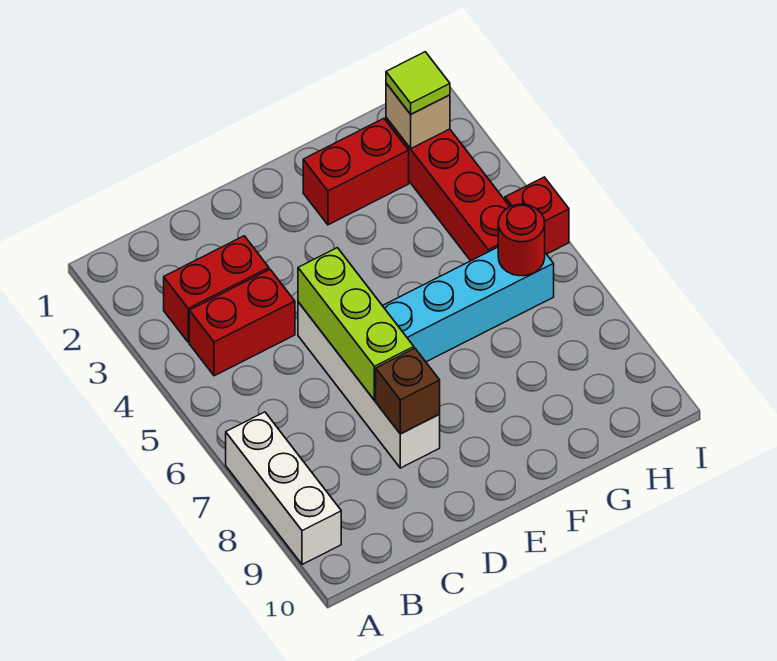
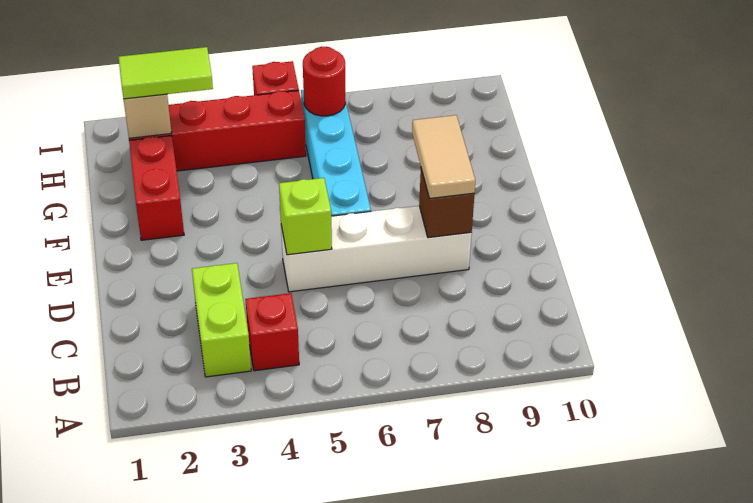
white brick A7:A9 level 1 -> none
red brick B3:C3 level 1 -> lime brick B3:C3 level 1
red brick B4:C4 level 1 -> red brick B4 level 1
lime brick D5:D7 level 2 -> lime brick D5 level 2
none -> tan tile D8:E8 level 3
lime tile H2 level 3 -> lime tile H2:H3 level 3

